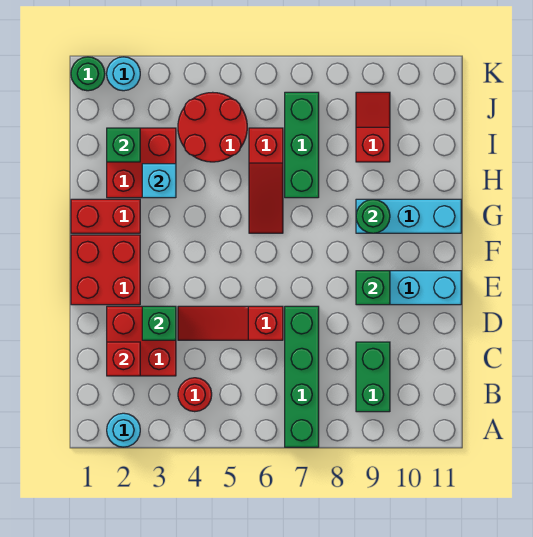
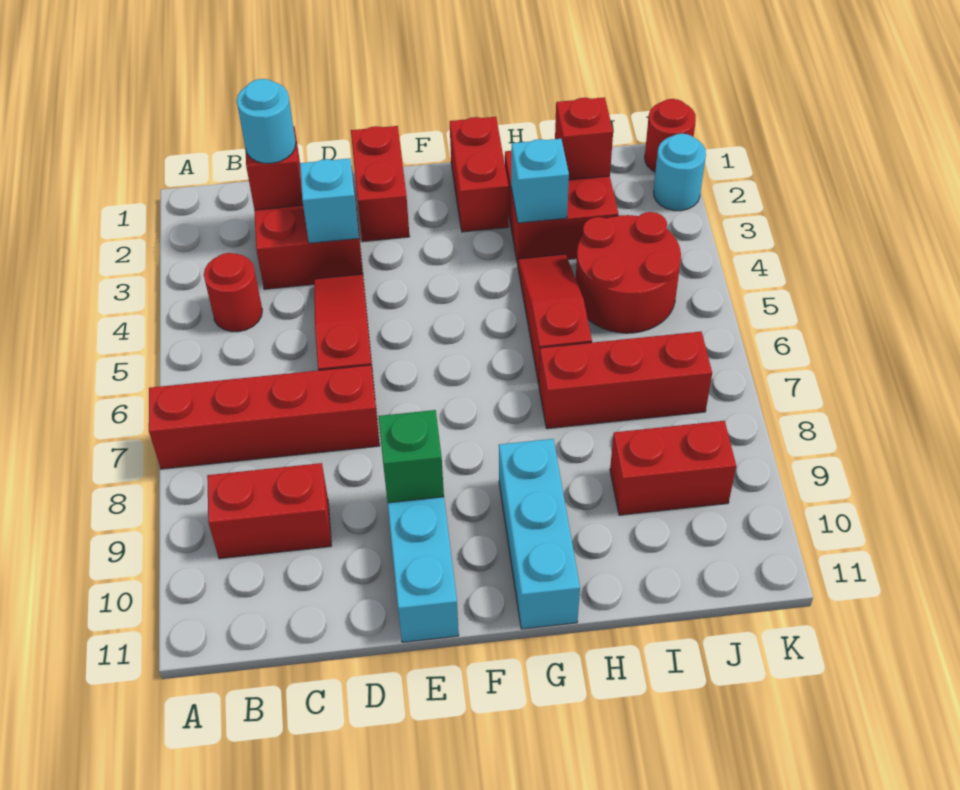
cyan round brick A2 level 1 -> cyan round brick C2 level 3
green brick A7:D7 level 1 -> red brick A7:D7 level 1
green brick B9:C9 level 1 -> red brick B9:C9 level 1
green brick D3 level 2 -> cyan brick D3 level 2
red brick E1:F2 level 1 -> red brick E1:E2 level 1
red slope G6:I6 level 1 top I -> red slope H4:H6 level 1 top 6
green round brick G9 level 2 -> none
green brick H7:J7 level 1 -> red brick H7:J7 level 1
green brick I2 level 2 -> red brick I2 level 2
red slope I9:J9 level 1 top I -> red brick I9:J9 level 1
green round brick K1 level 1 -> red round brick K1 level 1

